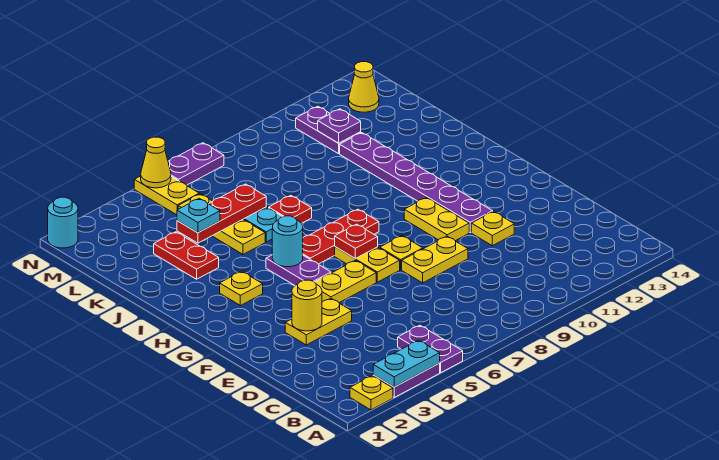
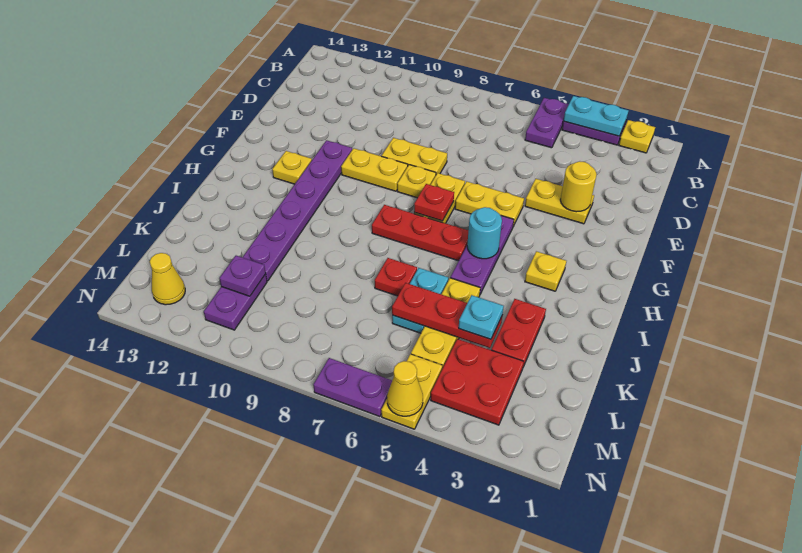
yellow plate E11 level 1 -> yellow plate G12 level 1
yellow plate F10:G10 level 1 -> yellow plate F9:F10 level 1
purple plate G5:H5 level 1 -> purple plate G5:I5 level 1
none -> red plate L3:M4 level 1
cyan round brick N1 level 1 -> none

